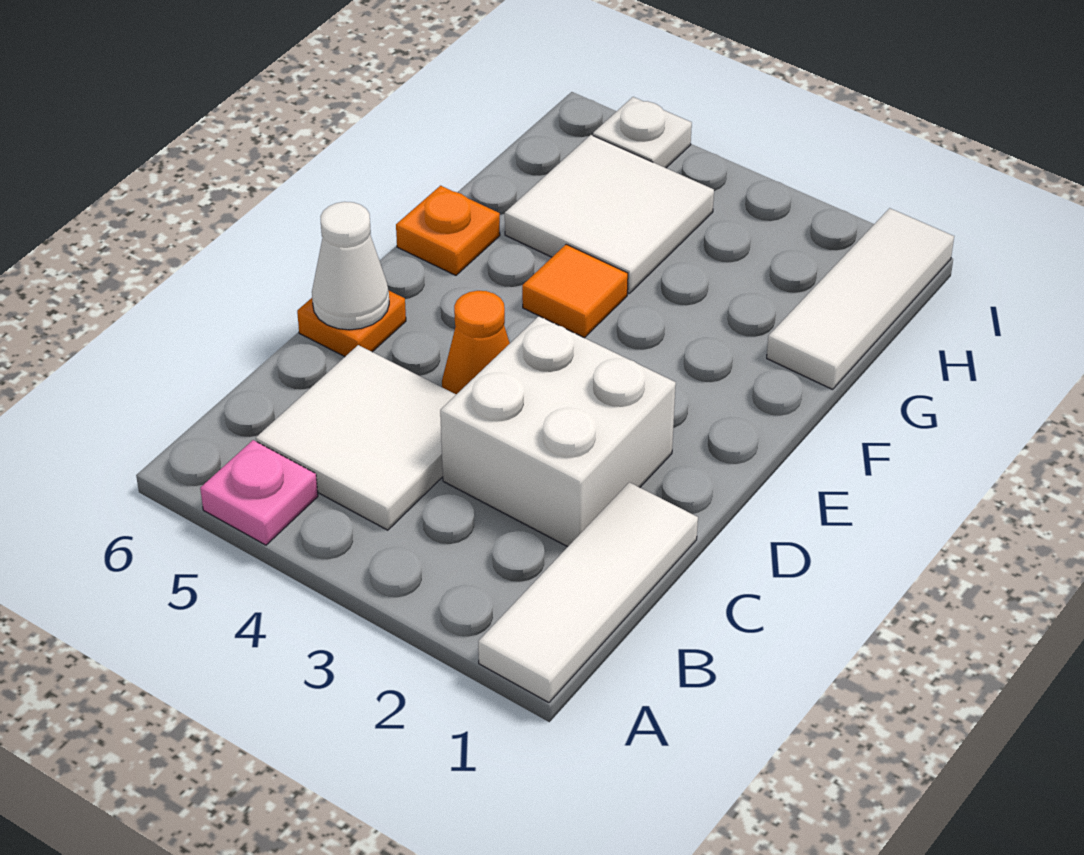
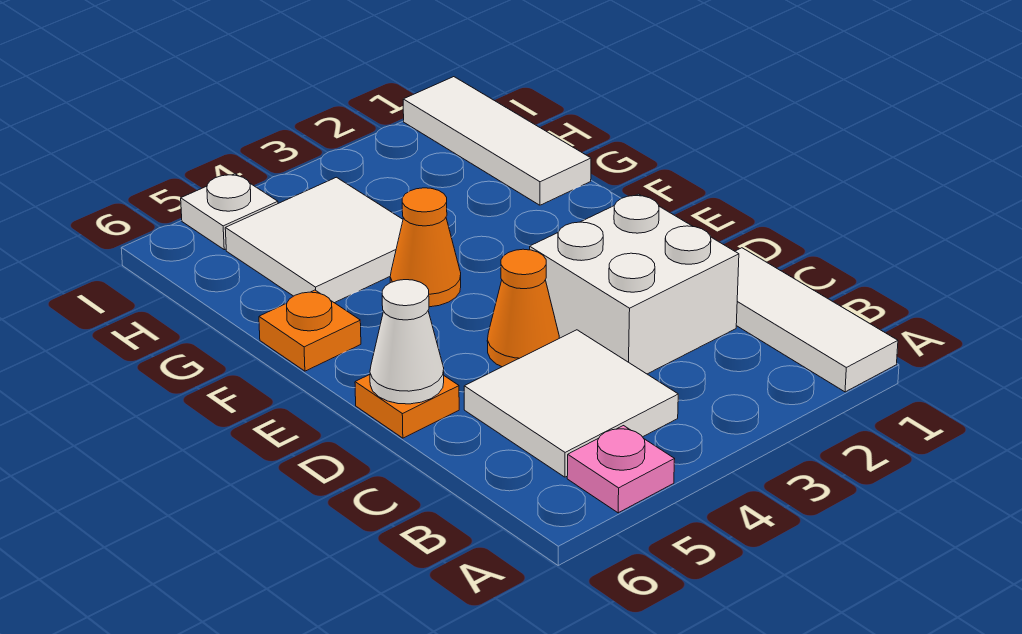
orange tile F4 level 1 -> orange cone F4 level 1

